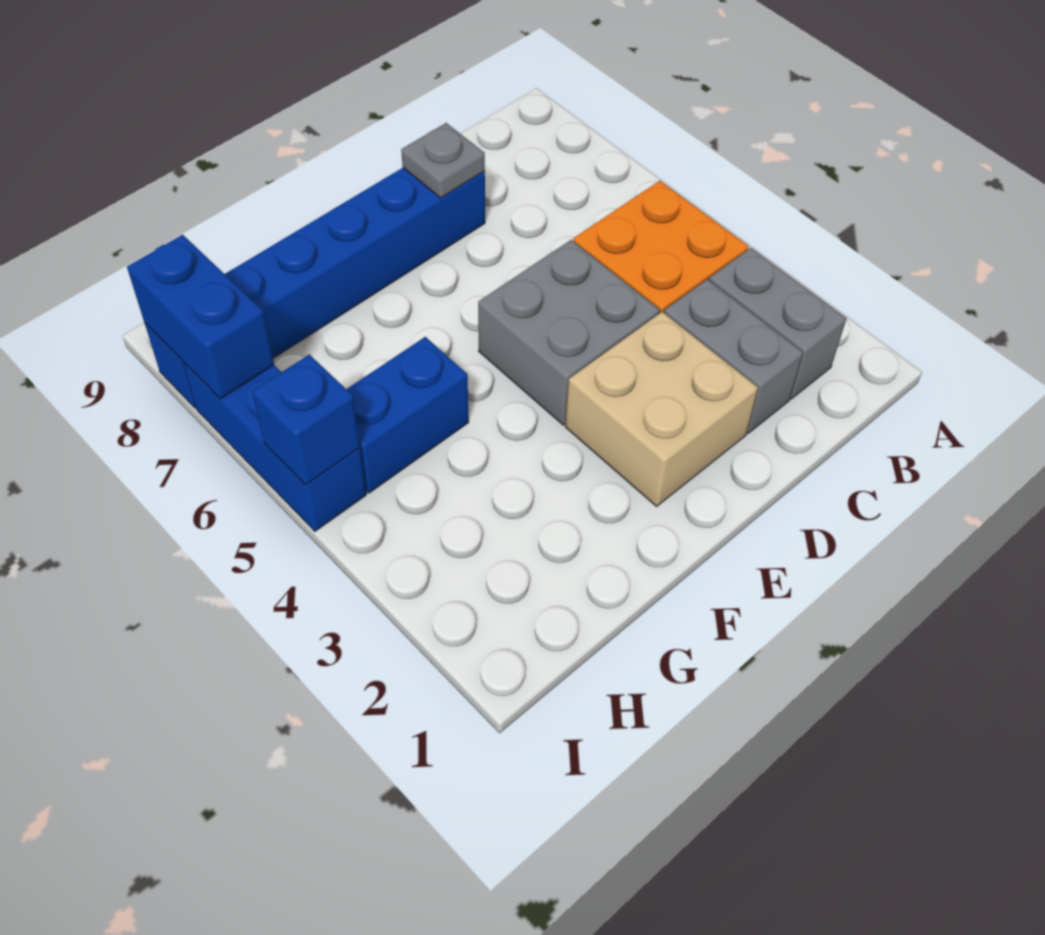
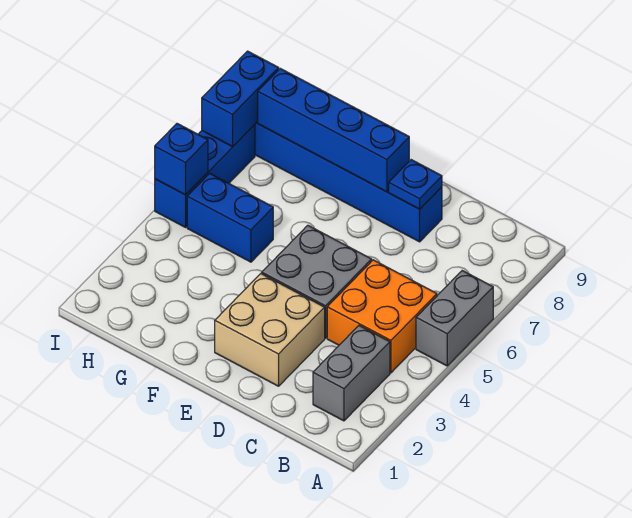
grey brick C2:C3 level 1 -> grey brick A5:A6 level 1
grey plate D8 level 2 -> blue plate D8 level 2
none -> blue brick E8:H8 level 2

